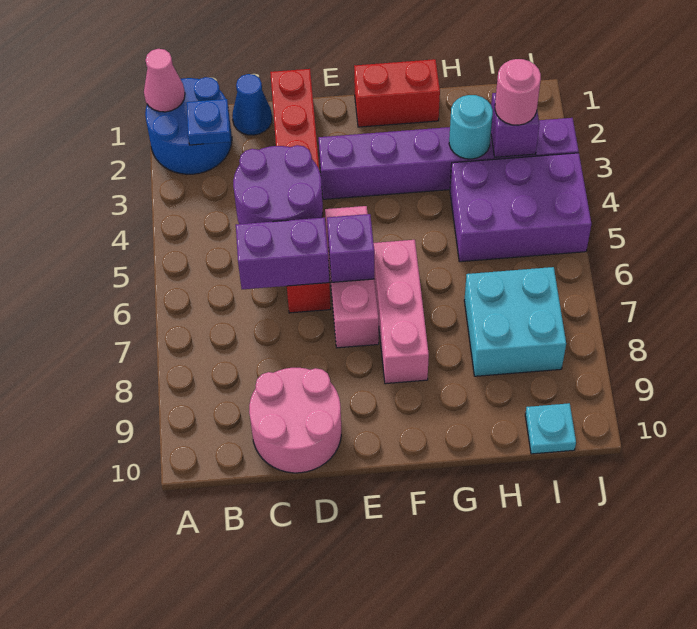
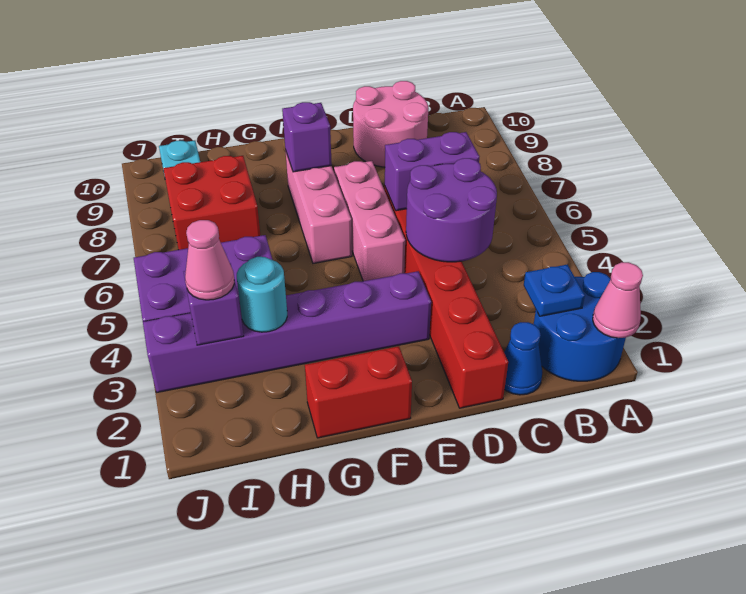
purple brick E6 level 2 -> purple brick F8 level 2
cyan brick H7:I8 level 1 -> red brick H7:I8 level 1
pink round brick I3 level 3 -> pink cone I3 level 3

